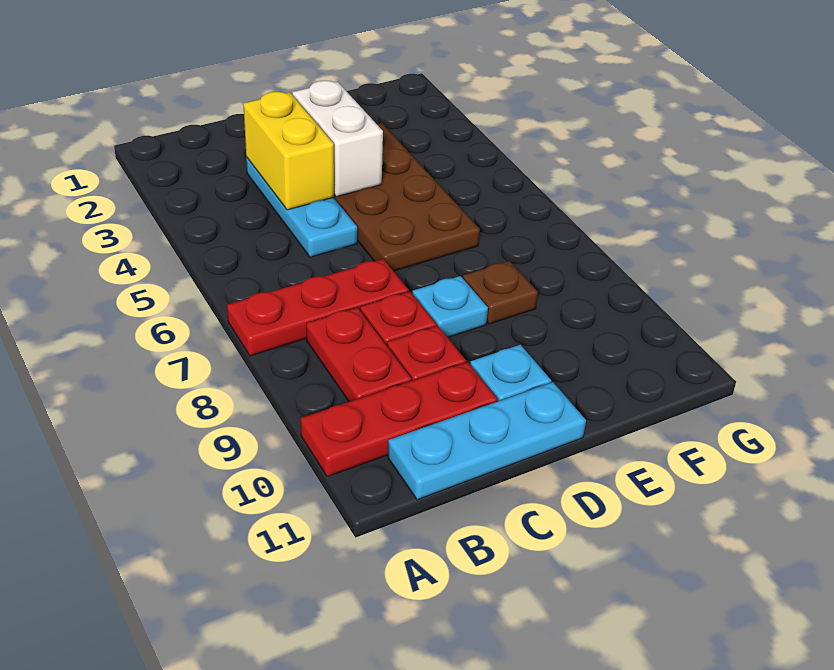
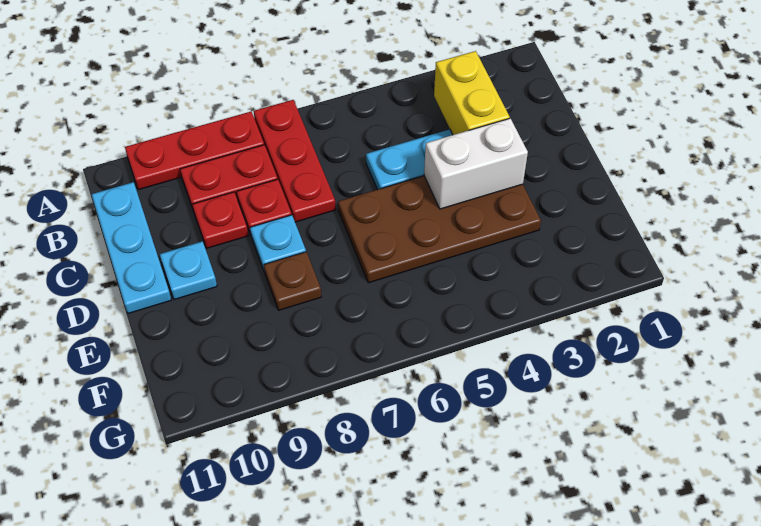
red plate A10:C10 level 1 -> red plate A8:A10 level 1
yellow brick C3:C4 level 2 -> yellow brick B3:C3 level 2

